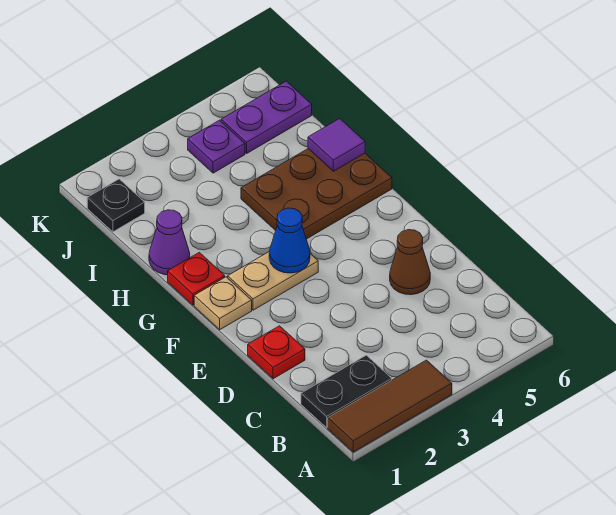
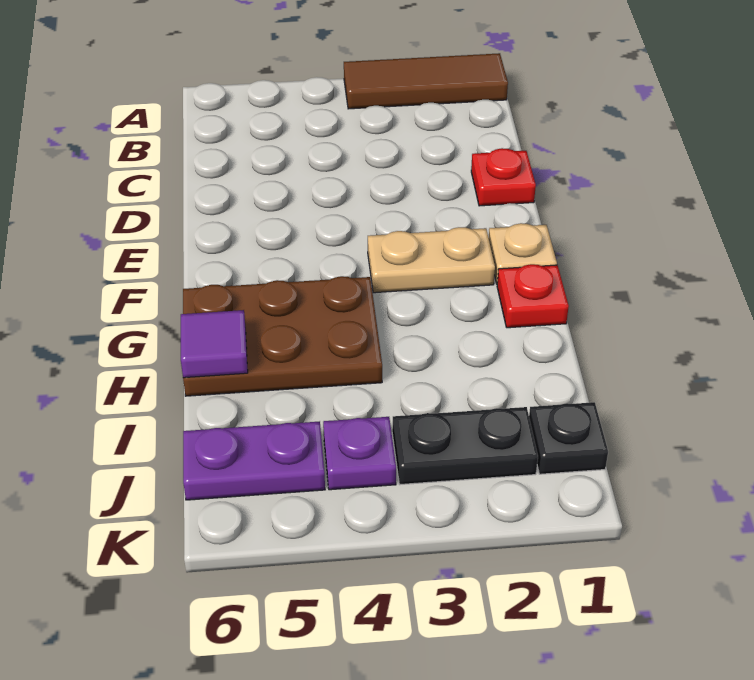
black plate B1:B2 level 1 -> black plate J2:J3 level 1
brown cone D5 level 1 -> none
blue cone F3 level 2 -> none
purple cone H1 level 1 -> none

